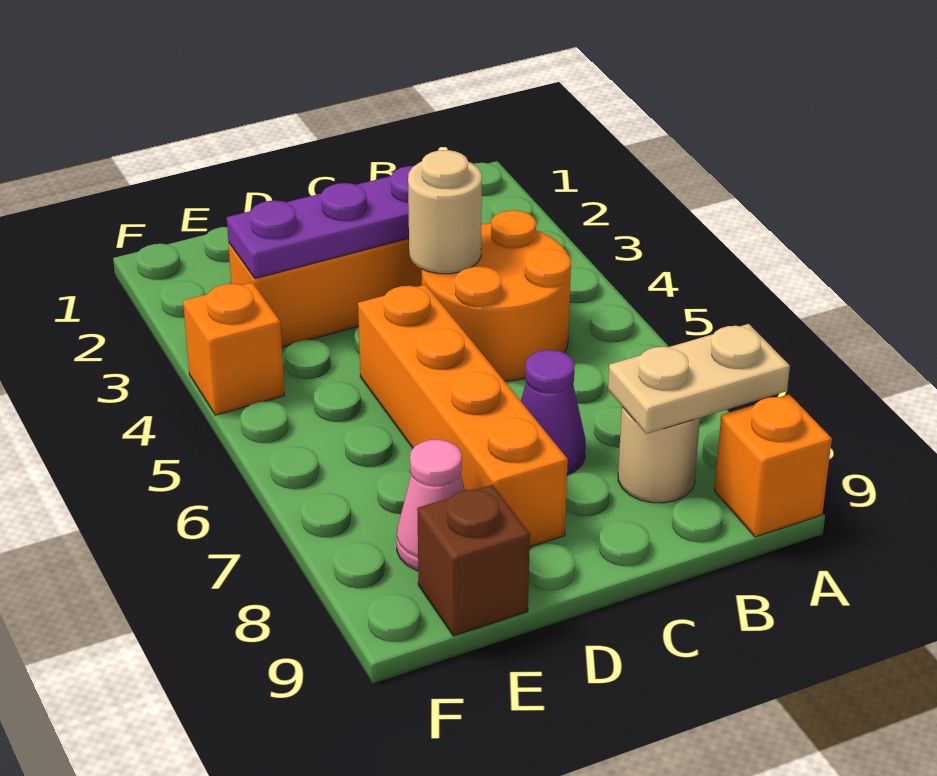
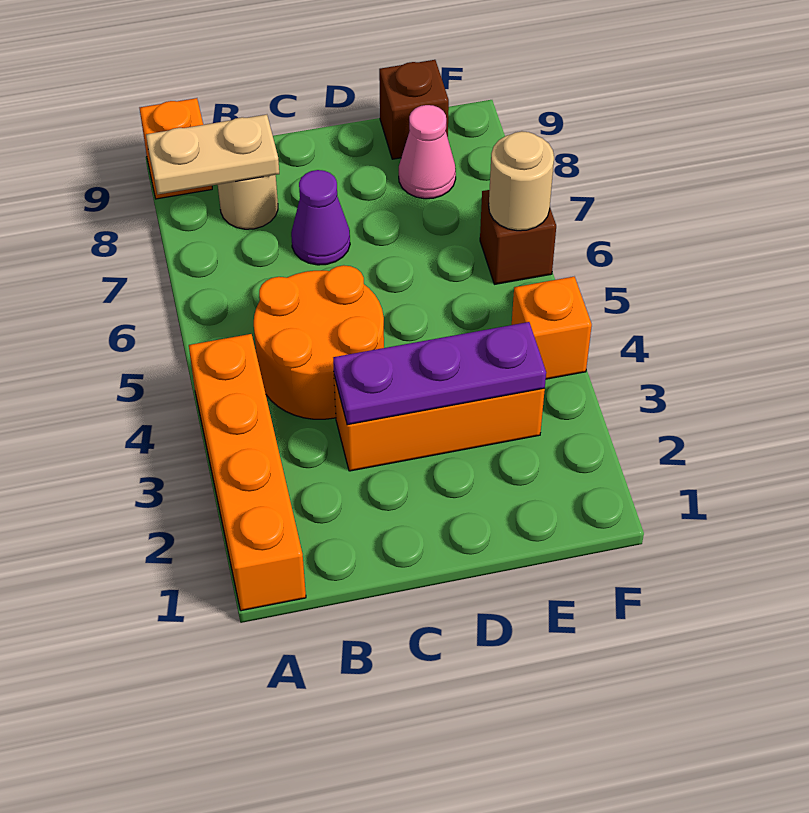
tan round brick C4 level 2 -> tan round brick F6 level 2
orange brick D5:D8 level 1 -> orange brick A1:A4 level 1
none -> brown brick F6 level 1

